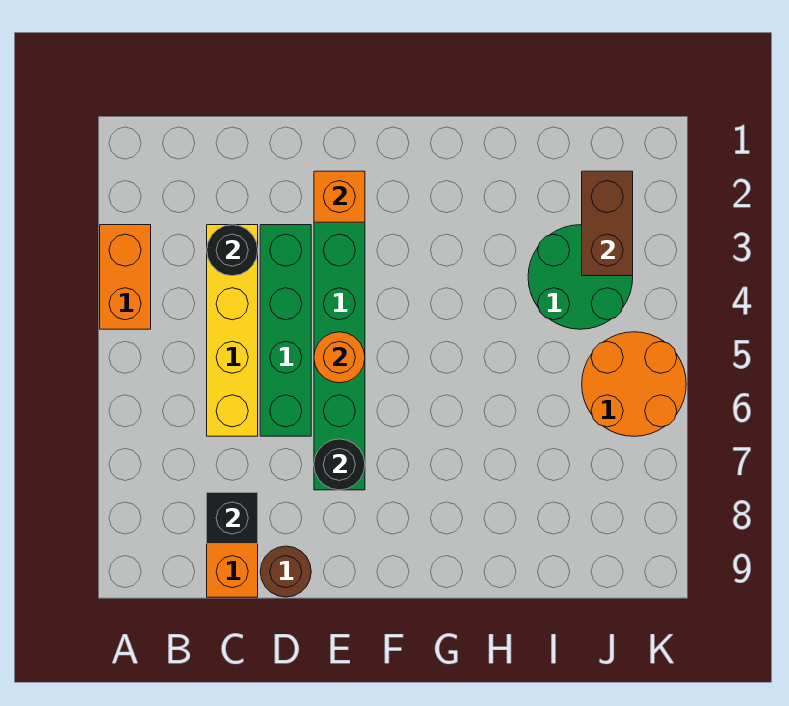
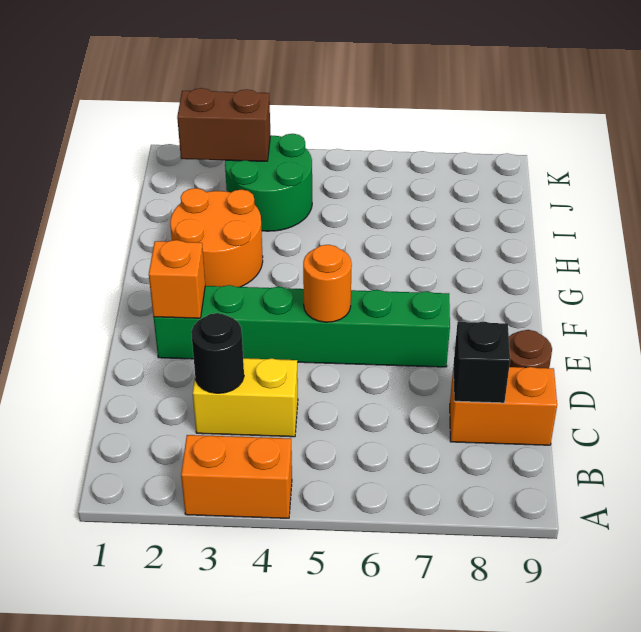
yellow brick C3:C6 level 1 -> yellow brick C3:C4 level 1
green brick D3:D6 level 1 -> none
black round brick E7 level 2 -> none
orange round brick J5:K6 level 1 -> orange round brick G2:H3 level 1

